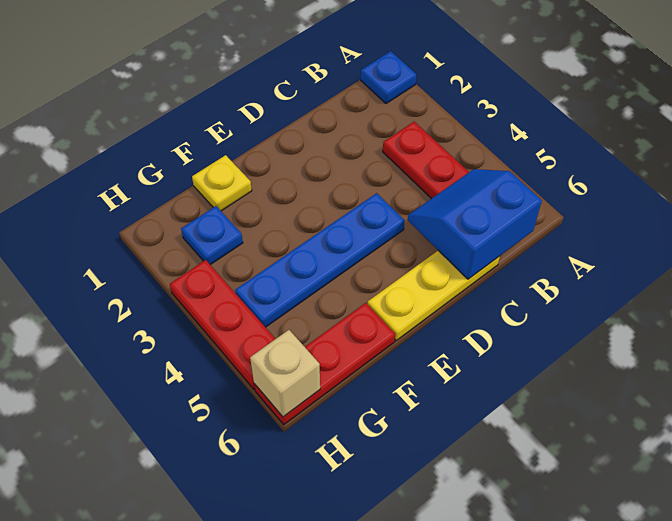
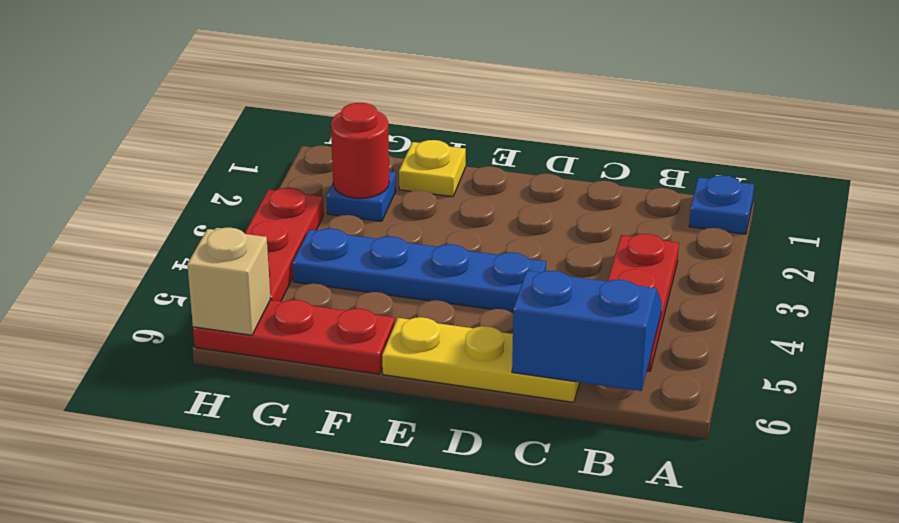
none -> red round brick G2 level 2

